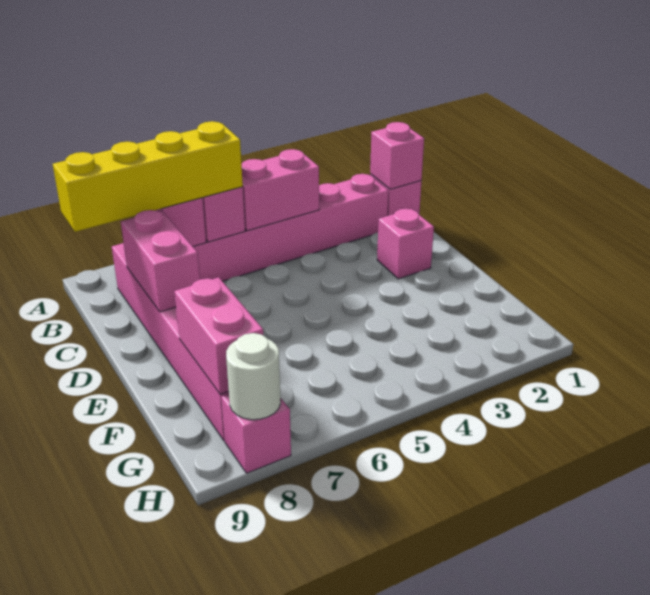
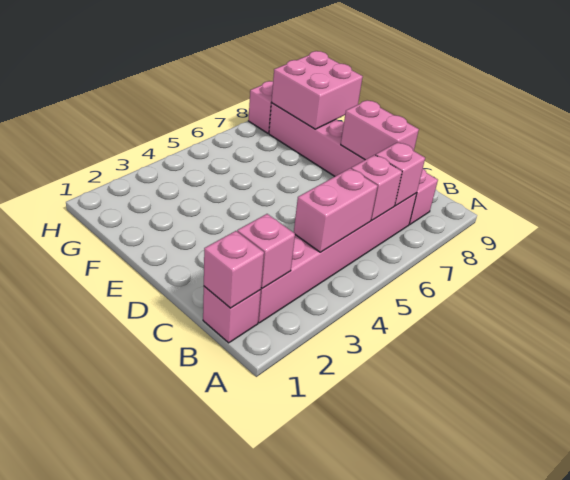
yellow brick B6:B9 level 3 -> none
pink brick D2 level 1 -> pink brick B2 level 2
pink brick F8:G8 level 2 -> pink brick F8:G9 level 2
white round brick H8 level 2 -> none

